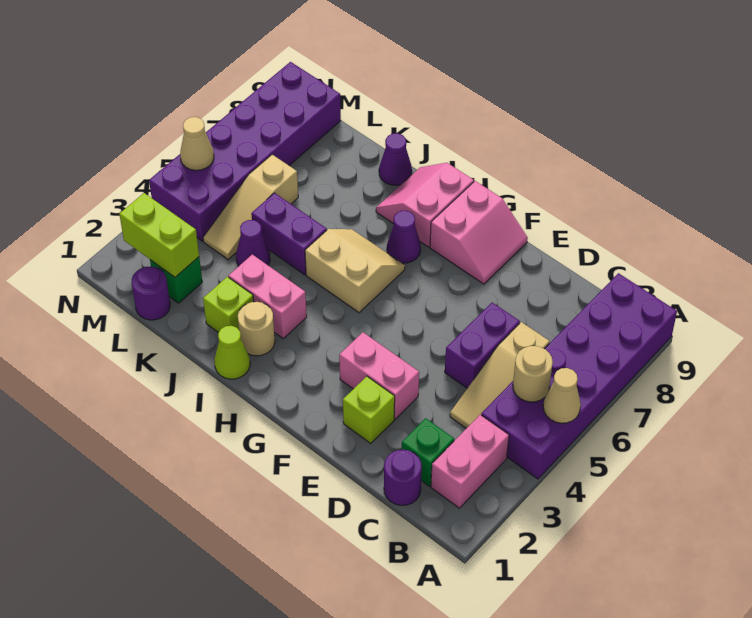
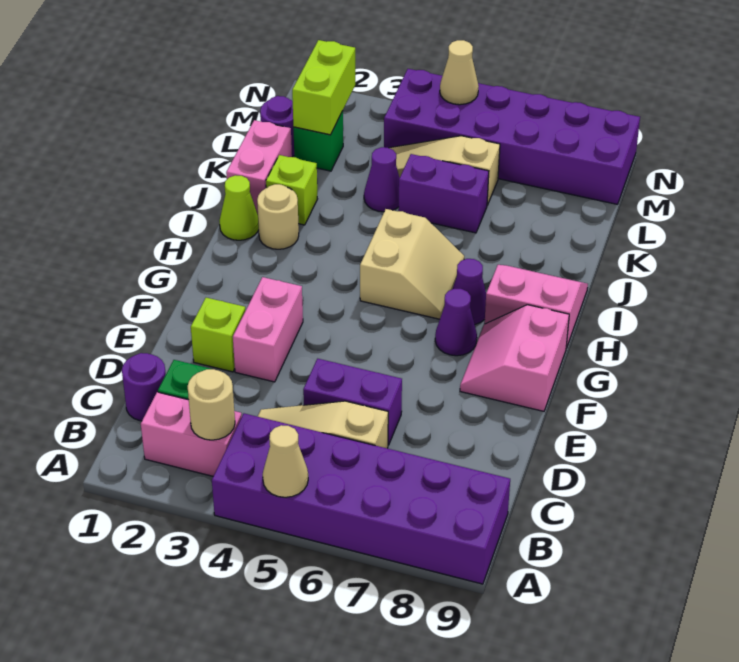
tan round brick B5 level 2 -> tan round brick B3 level 2
pink slope F8:G9 level 1 top G -> pink slope F8:G9 level 1 top 9
pink brick I3:J3 level 1 -> pink brick J1:K1 level 1
purple brick J5:K5 level 1 -> purple brick K5:K6 level 1
purple cone J9 level 1 -> purple cone G7 level 1

